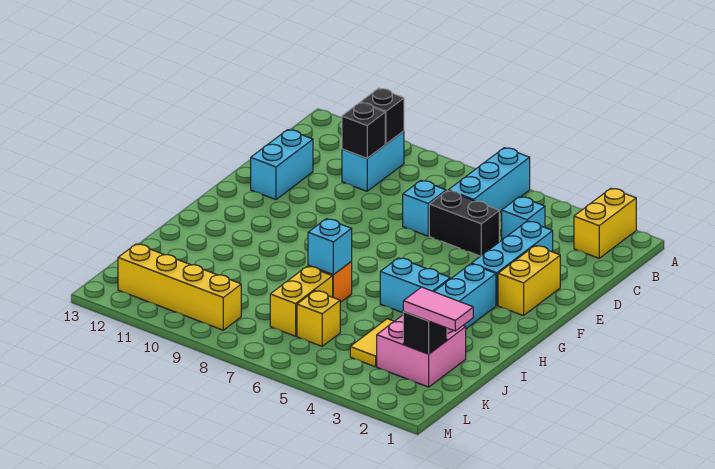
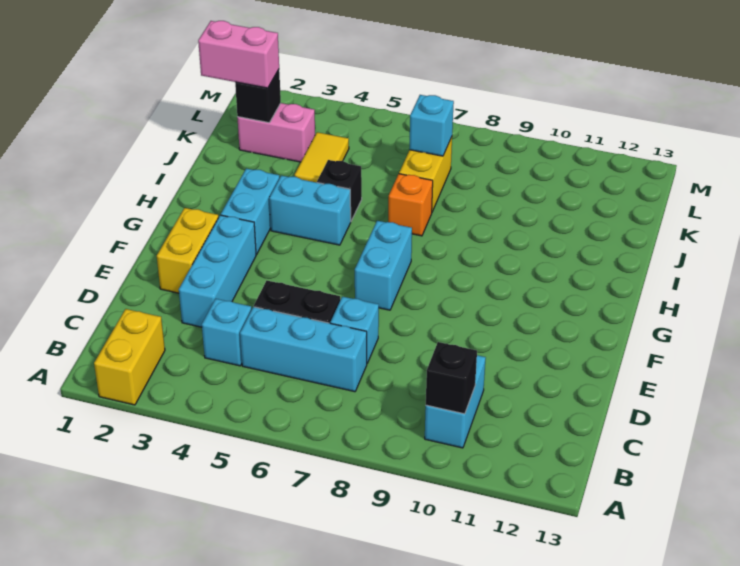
cyan brick A6:C6 level 1 -> cyan brick C5:C7 level 1
black brick C10 level 2 -> black brick I5 level 1
cyan brick D12:E12 level 1 -> cyan brick F7:G7 level 1
cyan brick I7 level 2 -> cyan brick K7 level 2
pink brick J2:K3 level 1 -> pink brick K2:K3 level 1
pink tile K1:K2 level 3 -> pink brick K1:K2 level 3
yellow brick K6 level 1 -> none
yellow brick L9:L12 level 1 -> none

